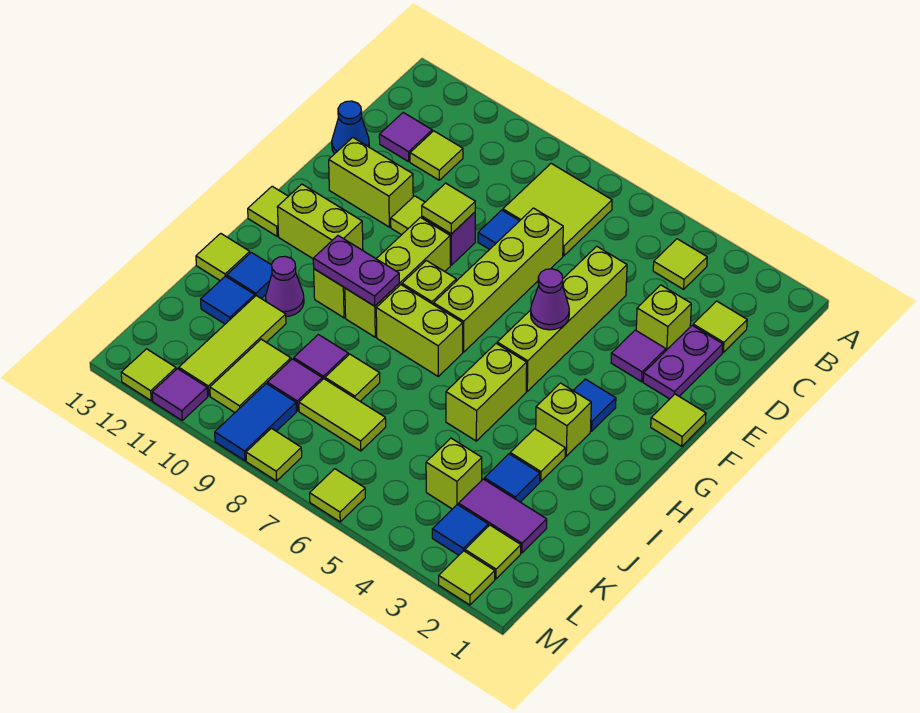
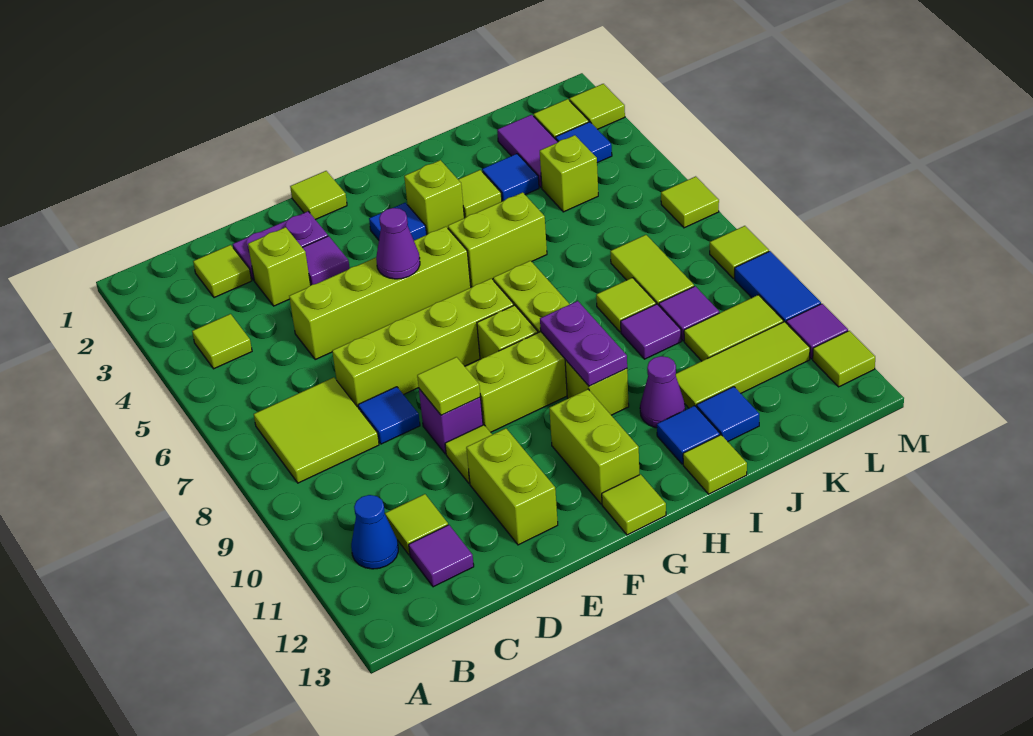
blue cone D13 level 1 -> blue cone B11 level 1
blue tile L9:M9 level 1 -> blue tile M9:M10 level 1

